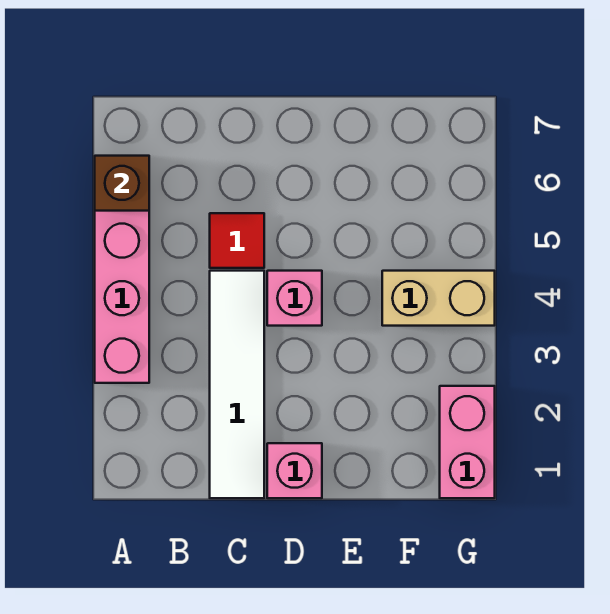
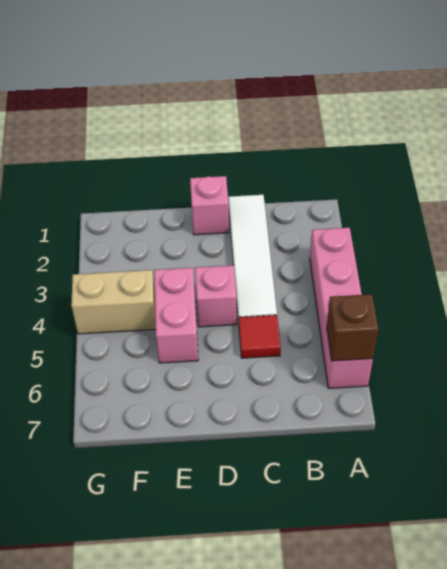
pink brick G1:G2 level 1 -> pink brick E4:E5 level 1

